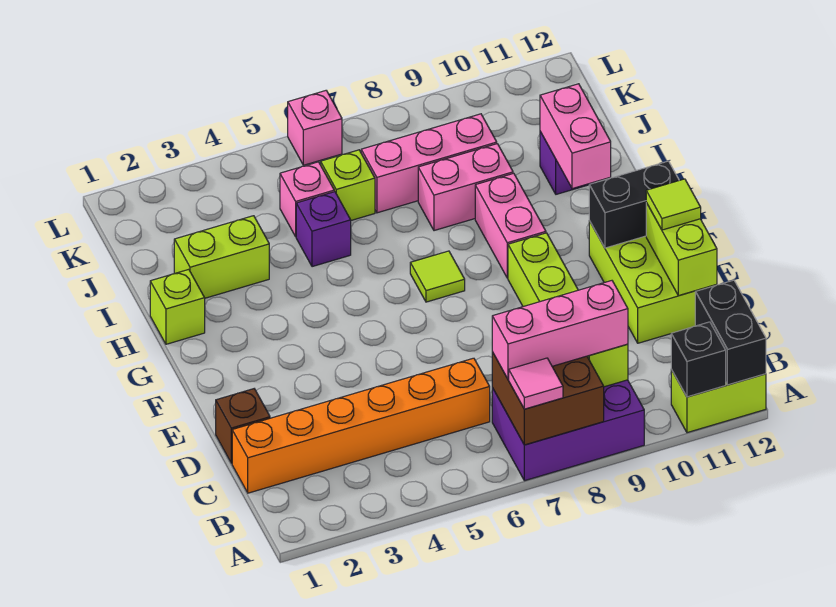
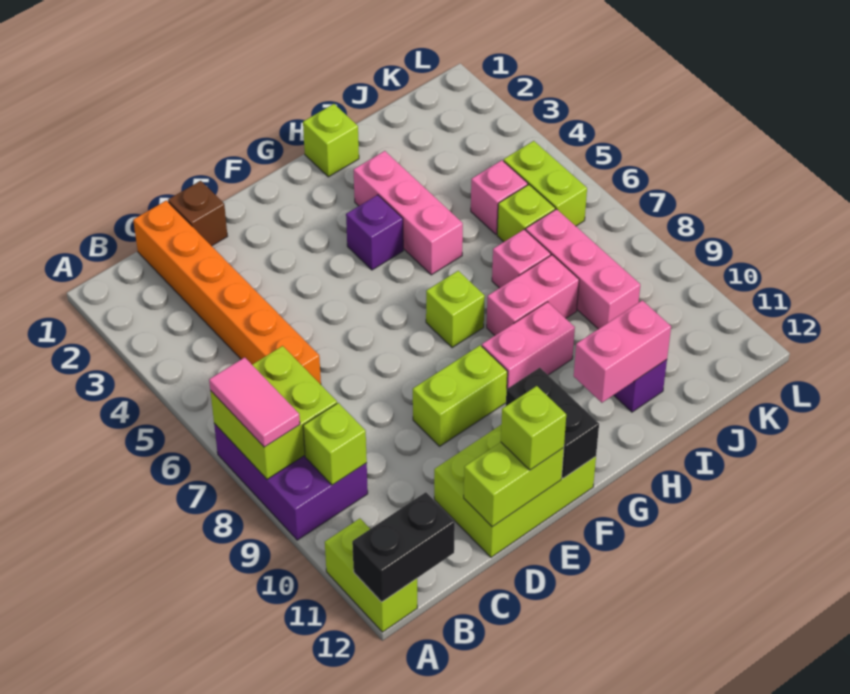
brown brick A7:B8 level 2 -> lime brick A7:B8 level 2
pink tile A7 level 3 -> pink tile A7:A8 level 3
black brick A11 level 2 -> none
pink brick B7:B9 level 3 -> pink brick H3:H5 level 1
lime tile E12 level 3 -> lime brick E12 level 3
lime tile G7 level 1 -> lime brick G7 level 1
lime brick I2:I3 level 1 -> lime brick K5:K6 level 1
purple brick I5 level 1 -> purple brick G4 level 1
pink brick I8:I9 level 1 -> pink brick H8:I8 level 1
pink brick L6 level 1 -> pink brick I7 level 1

